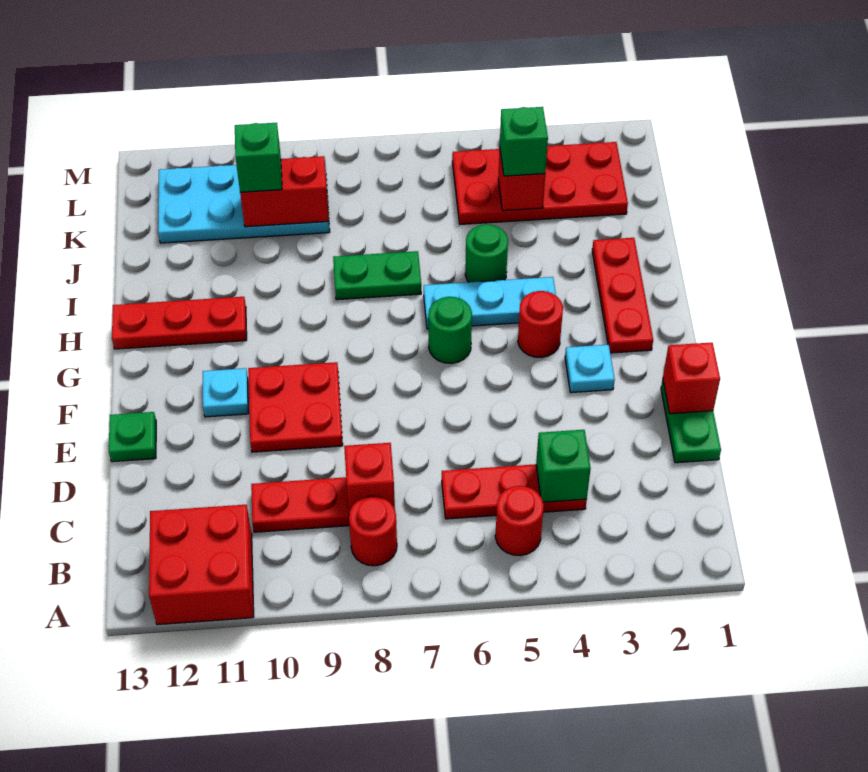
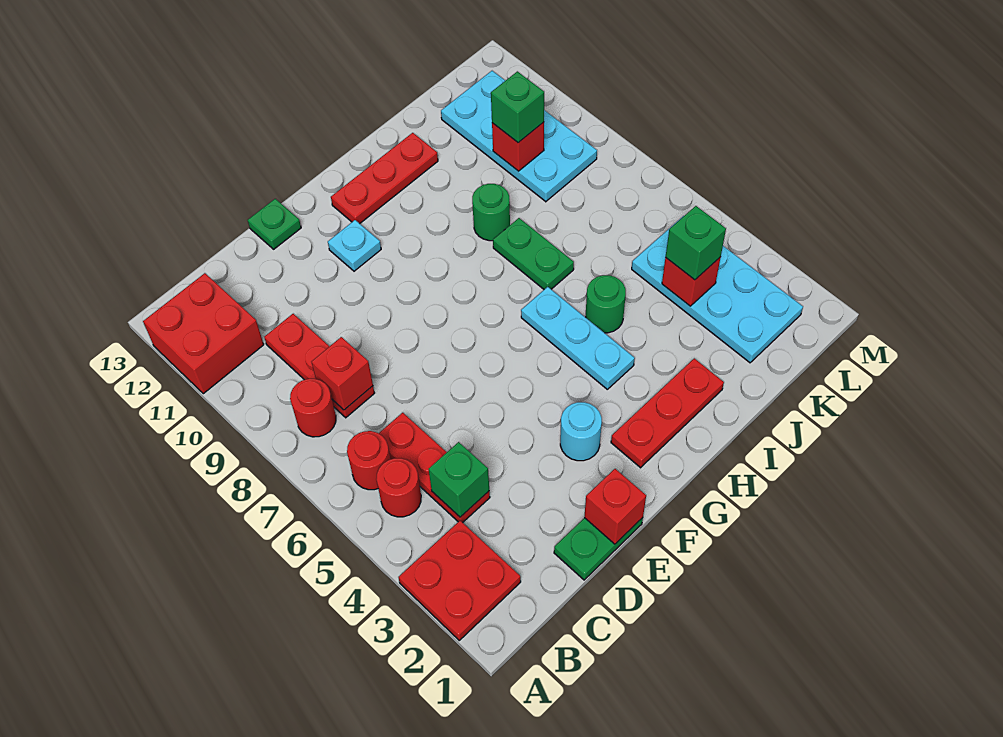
red plate E9:F10 level 1 -> red plate A2:B3 level 1
cyan plate F3 level 1 -> cyan round brick F3 level 1
red round brick G4 level 1 -> red round brick B6 level 1
green round brick G6 level 1 -> green round brick I9 level 1
red plate H11:H13 level 1 -> red plate G12:I12 level 1
red plate K2:L5 level 1 -> cyan plate K2:L5 level 1
red brick K9:K10 level 2 -> red brick K10 level 2

